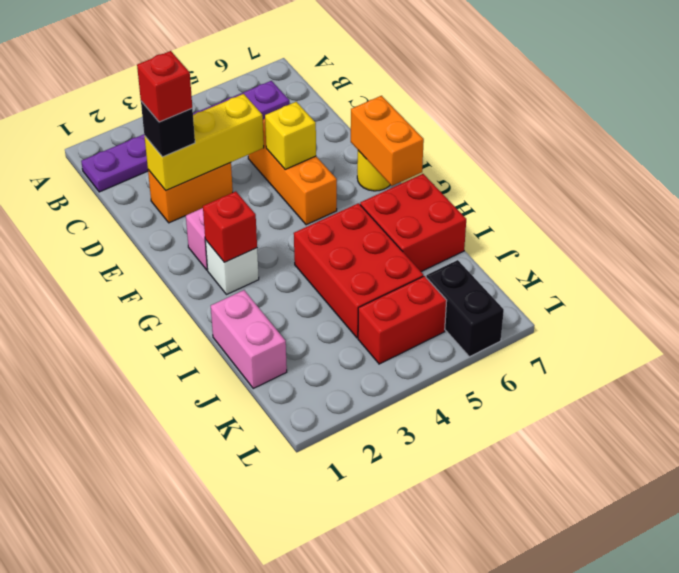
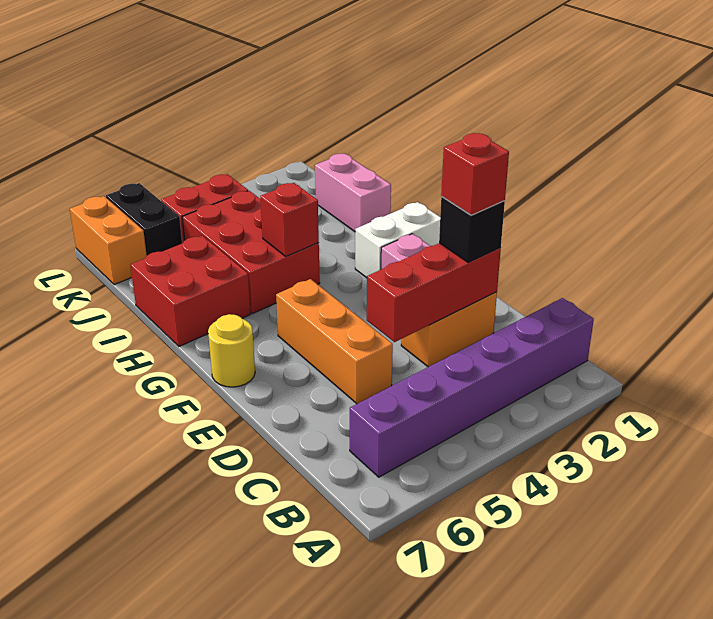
purple plate B1:B6 level 1 -> purple brick B1:B6 level 1
yellow brick D2:D4 level 2 -> red brick D2:D4 level 2
yellow brick E5 level 2 -> none
orange brick F7:G7 level 2 -> orange brick K7:L7 level 1
white brick G2 level 1 -> white brick G1:G2 level 1
red brick G2 level 2 -> red brick H4 level 2

